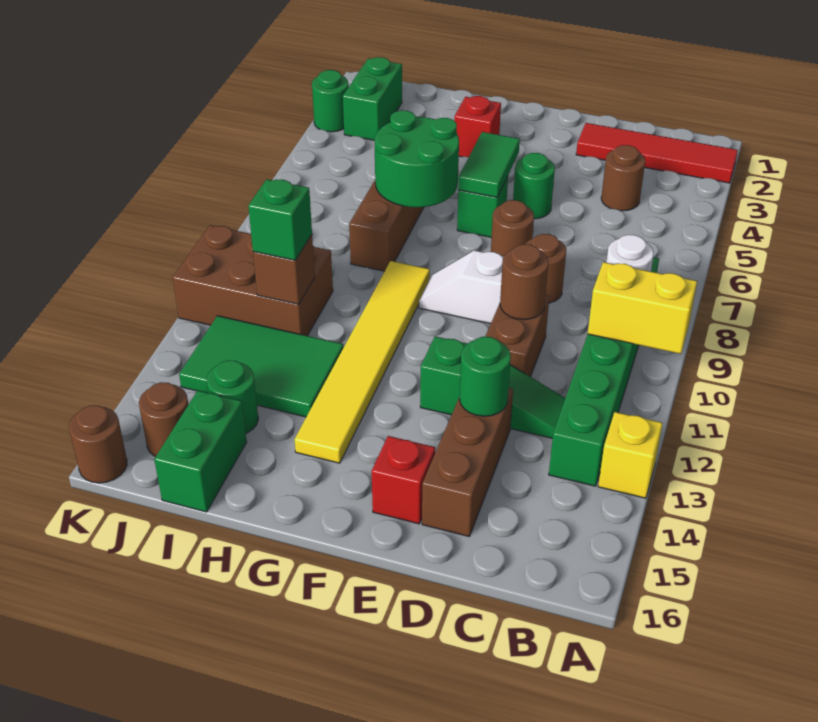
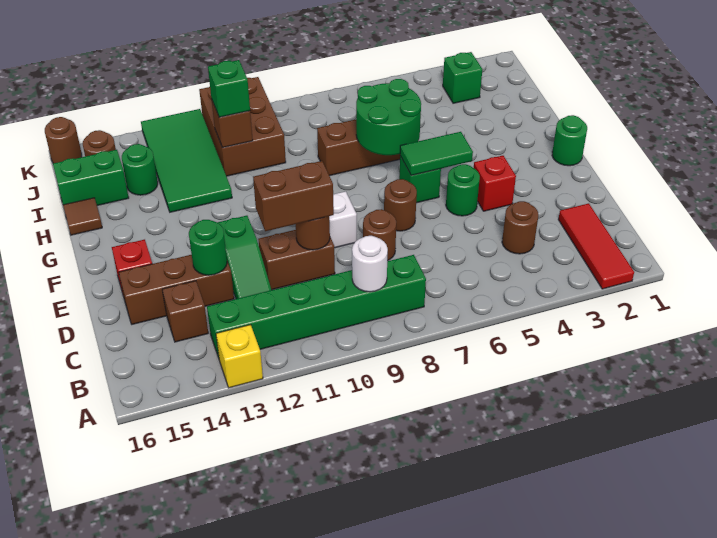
red tile A2:D2 level 1 -> red tile A2:C2 level 1
yellow brick A10:B10 level 2 -> none
none -> brown brick C14 level 1
none -> brown brick D10:D11 level 3
red brick G3 level 1 -> red brick E4 level 1
yellow tile G9:G14 level 1 -> none
green tile H12:J13 level 1 -> green tile H12:K13 level 1
none -> brown tile H16 level 1
green brick J2:J3 level 1 -> green brick J3 level 1
green round brick K3 level 1 -> green round brick F1 level 1

